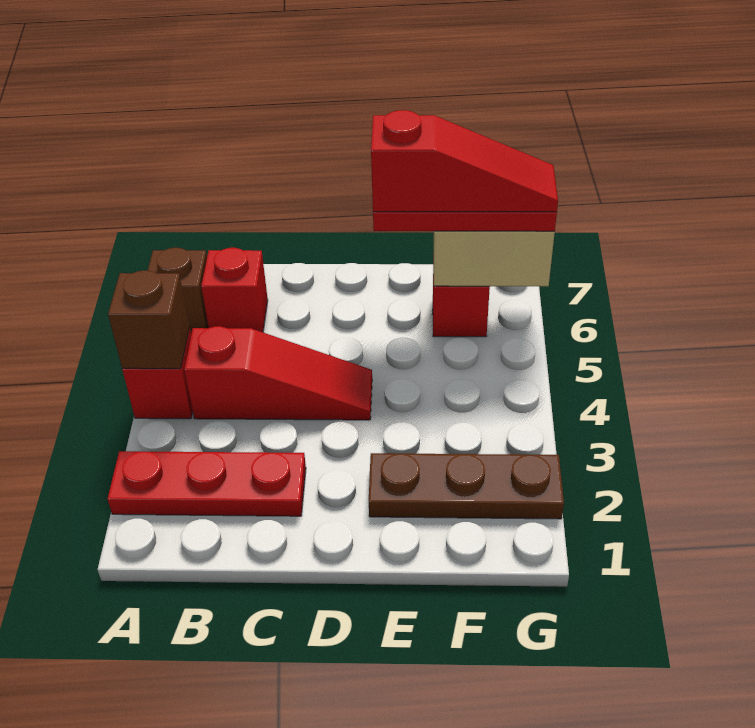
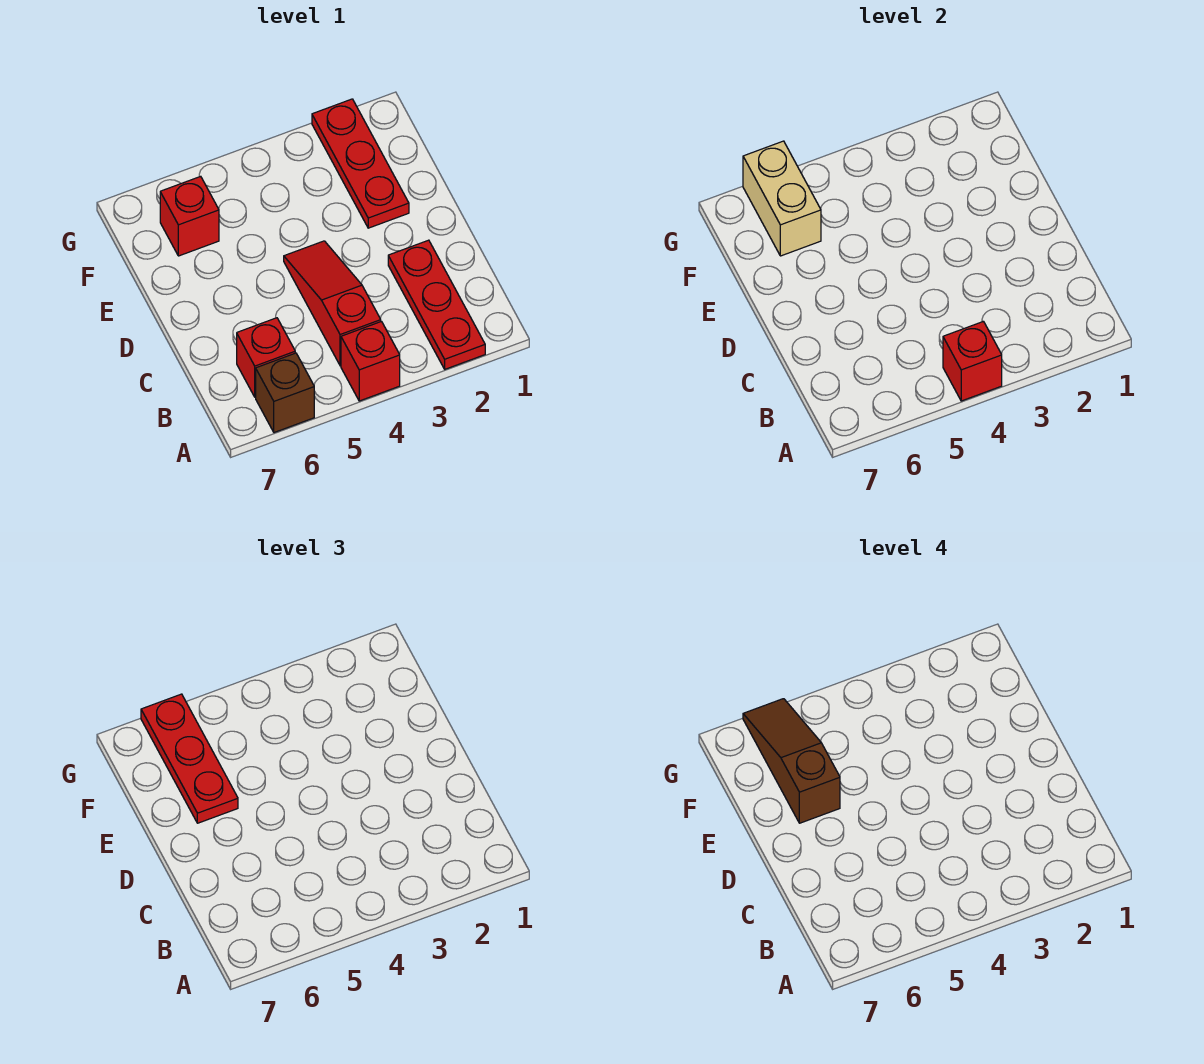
brown brick A4 level 2 -> red brick A4 level 2
brown plate E2:G2 level 1 -> red plate E2:G2 level 1
red slope E6:G6 level 4 top E -> brown slope E6:G6 level 4 top E

